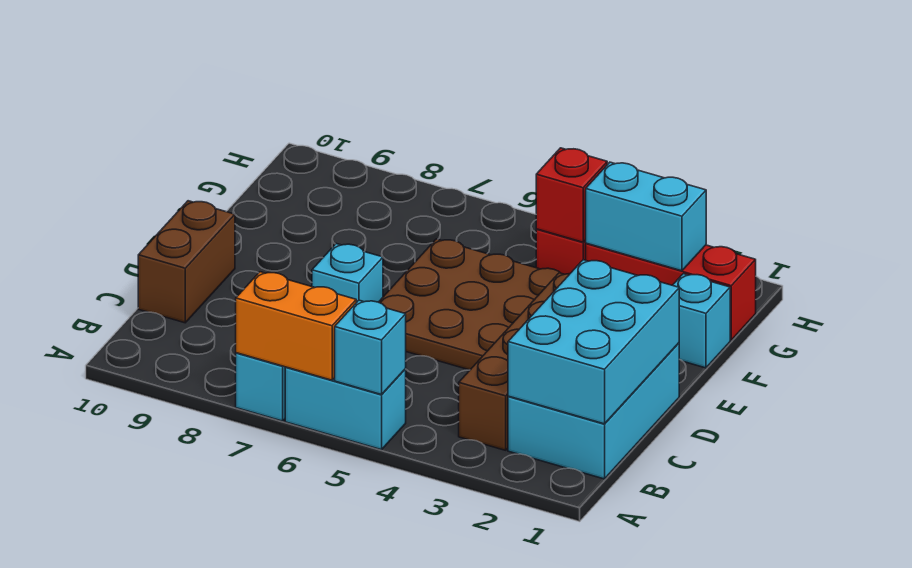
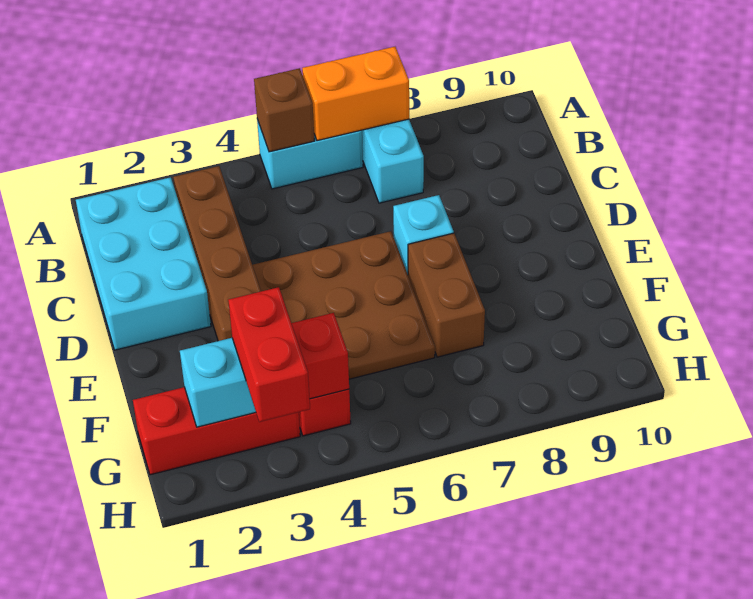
cyan brick A5 level 2 -> brown brick A5 level 2
cyan brick B1:D2 level 2 -> none
brown brick C10:D10 level 1 -> brown brick E7:F7 level 1
cyan brick F1 level 1 -> none
none -> red brick G3:H3 level 3

